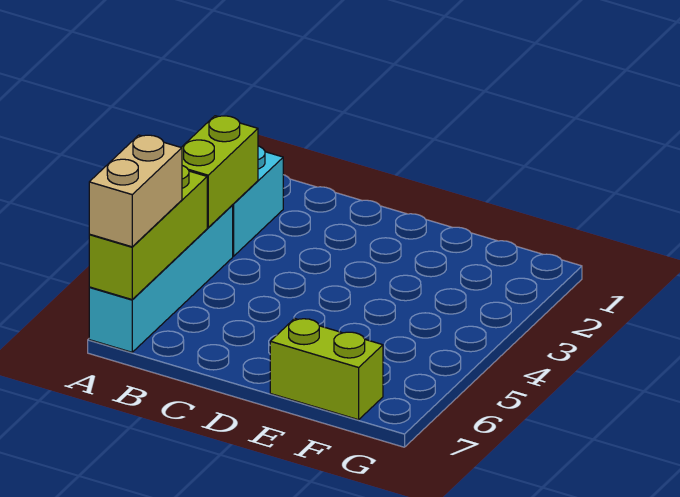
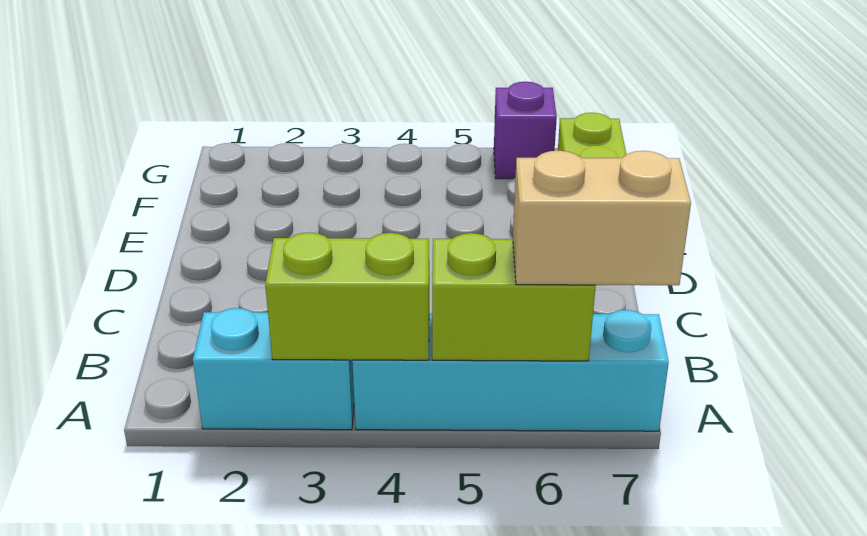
lime brick A5:A7 level 2 -> lime brick A5:A6 level 2
none -> purple brick G6 level 1

